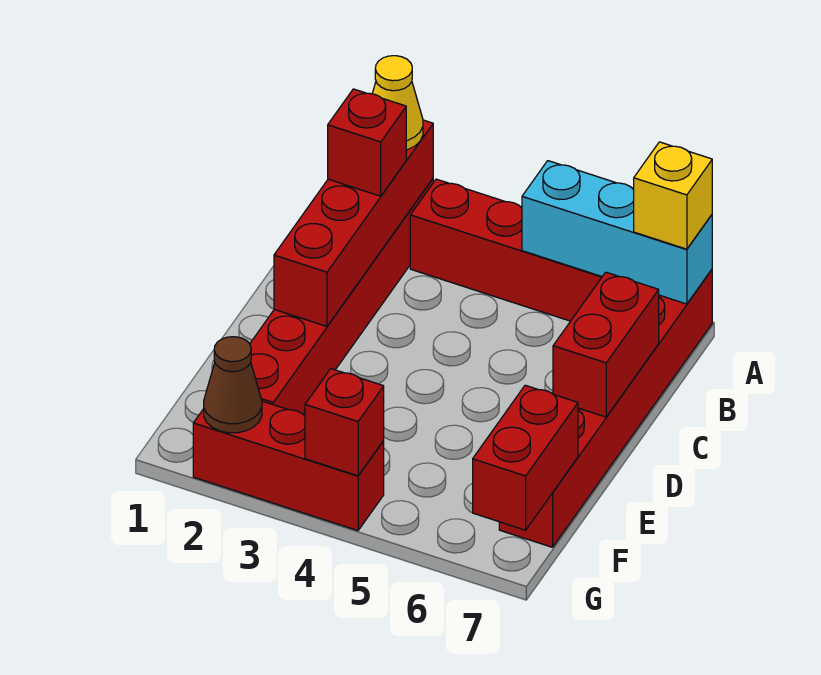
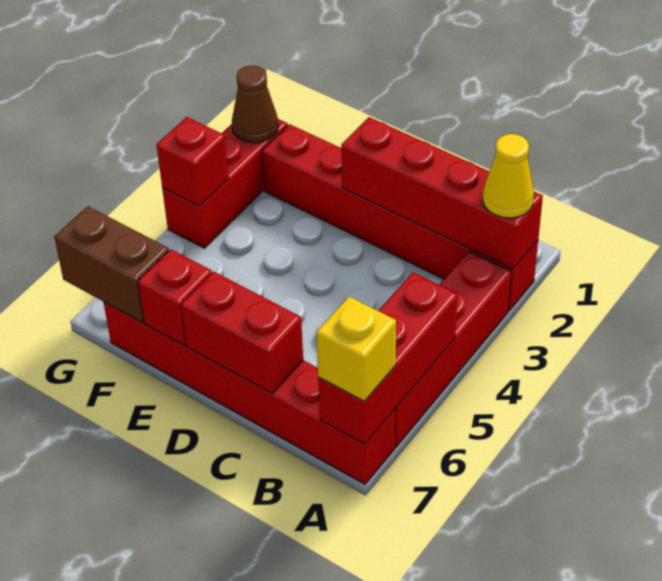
cyan brick A5:A7 level 2 -> red brick A5:A7 level 2
red brick B2 level 3 -> red brick E7 level 2
red brick F7:G7 level 2 -> brown brick F7:G7 level 2

